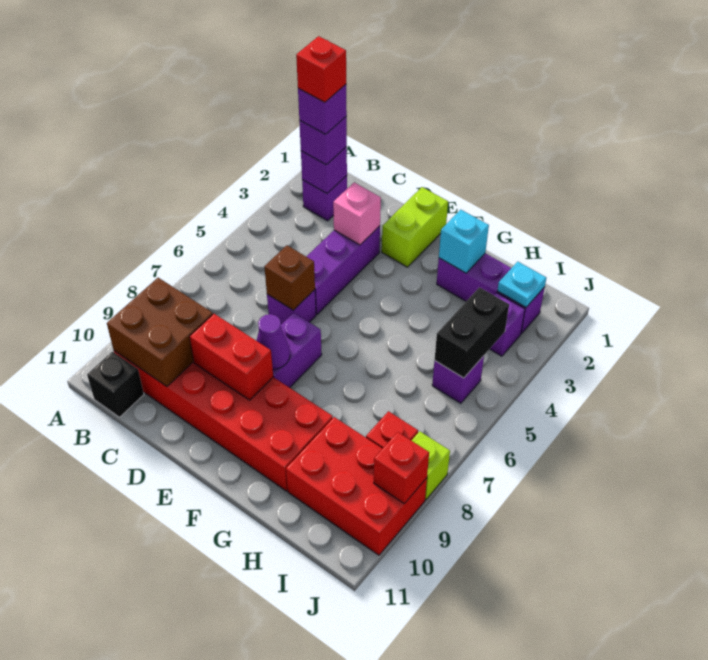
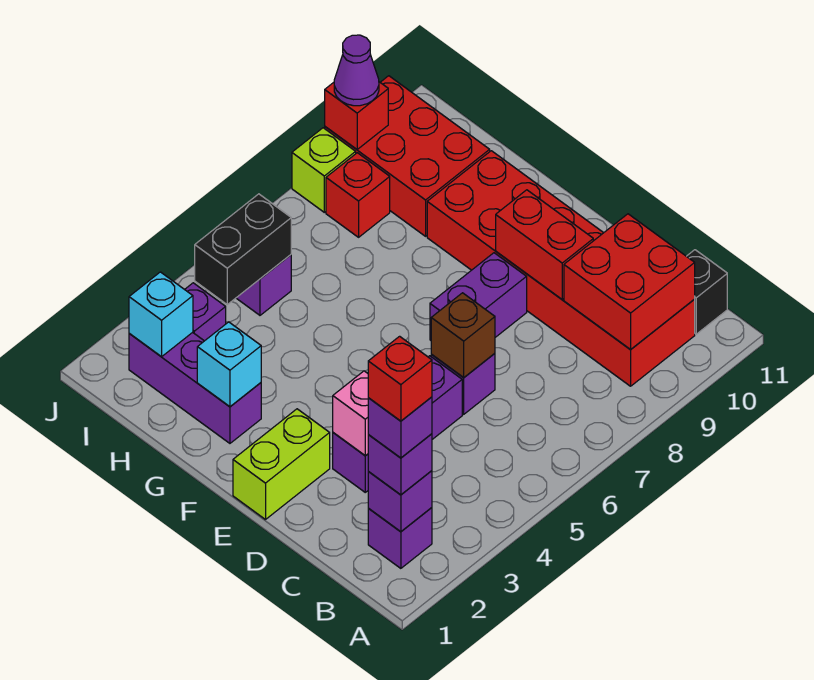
brown brick B9:C10 level 2 -> red brick B9:C10 level 2
purple cone E8 level 2 -> purple cone J9 level 3
cyan plate I2 level 2 -> cyan brick I2 level 2

